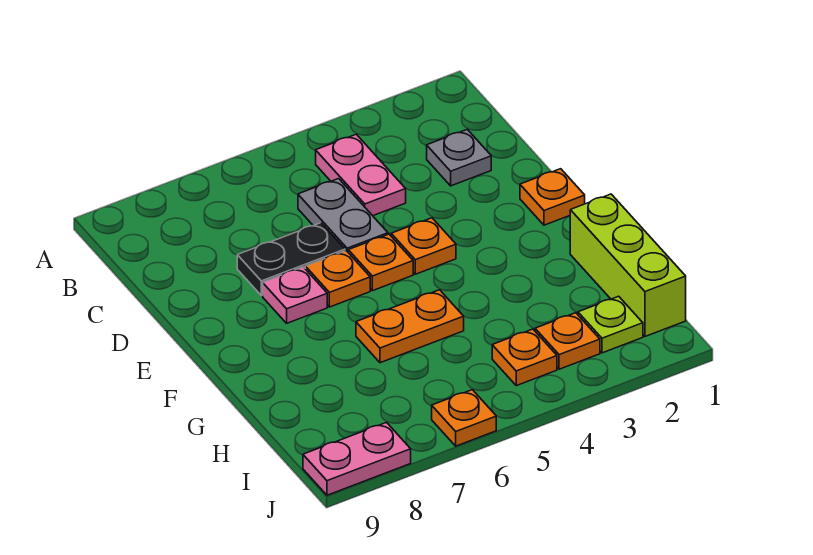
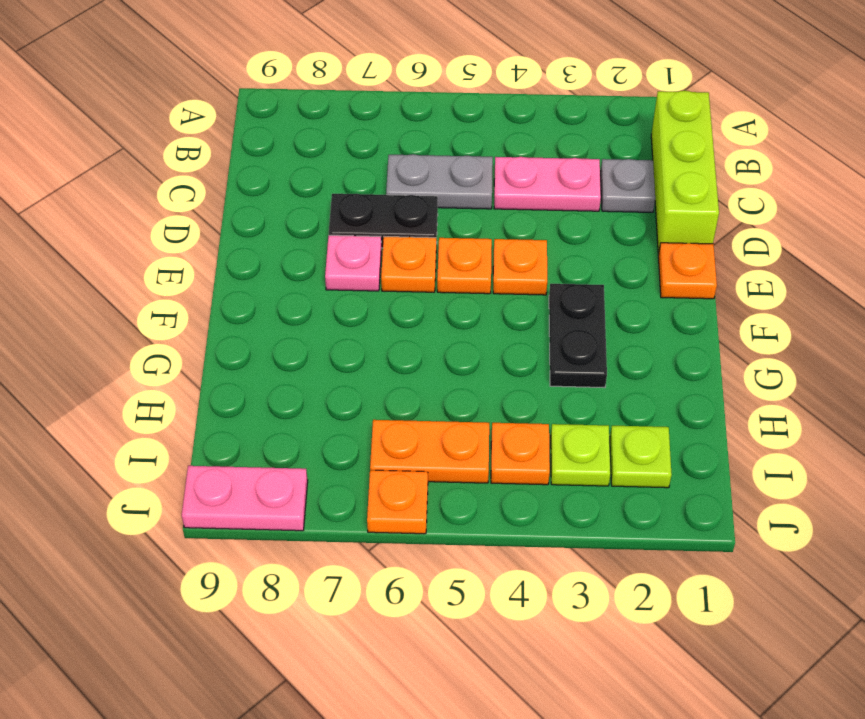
pink plate B4:C4 level 1 -> pink plate C3:C4 level 1
grey plate C5:D5 level 1 -> grey plate C5:C6 level 1
none -> black plate F3:G3 level 1
lime brick G1:I1 level 1 -> lime brick B1:D1 level 1
orange plate G5:G6 level 1 -> orange plate I5:I6 level 1
orange plate I3 level 1 -> lime plate I3 level 1

